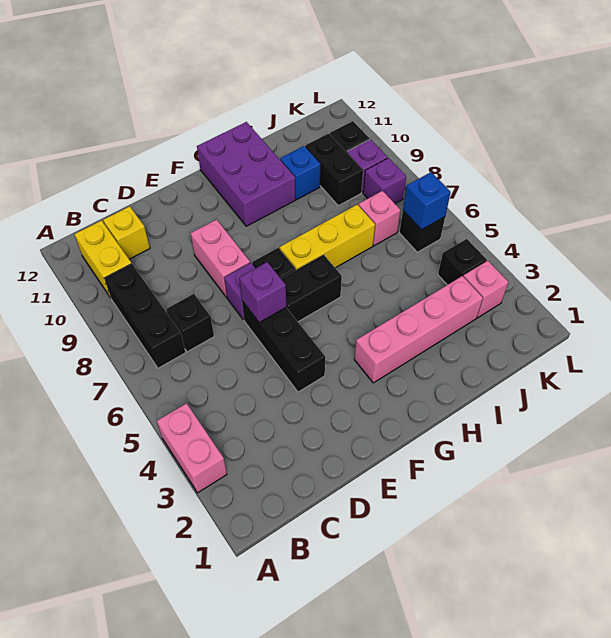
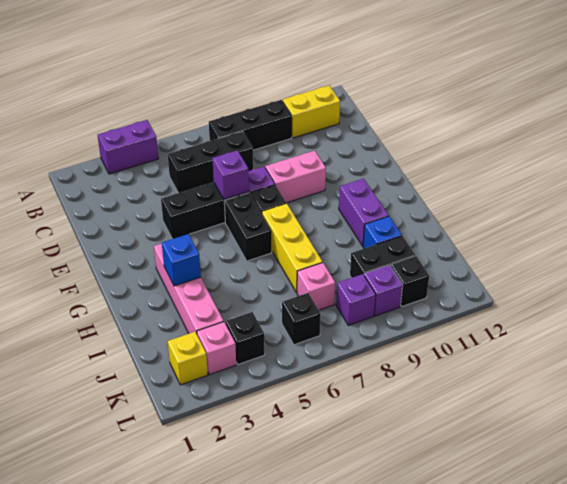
pink brick A3:A4 level 1 -> purple brick A3:A4 level 1
black brick C7 level 1 -> black brick C5:C7 level 1
yellow brick C11 level 1 -> yellow brick K2 level 1
purple brick G10:H12 level 1 -> purple brick G10:H10 level 1
blue brick K6 level 2 -> blue brick H3 level 2

